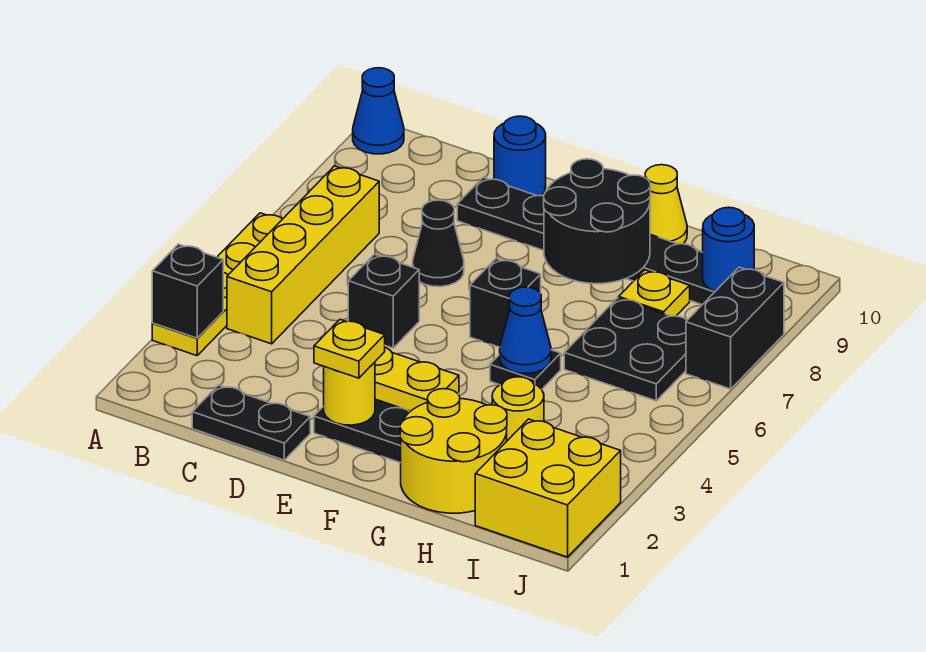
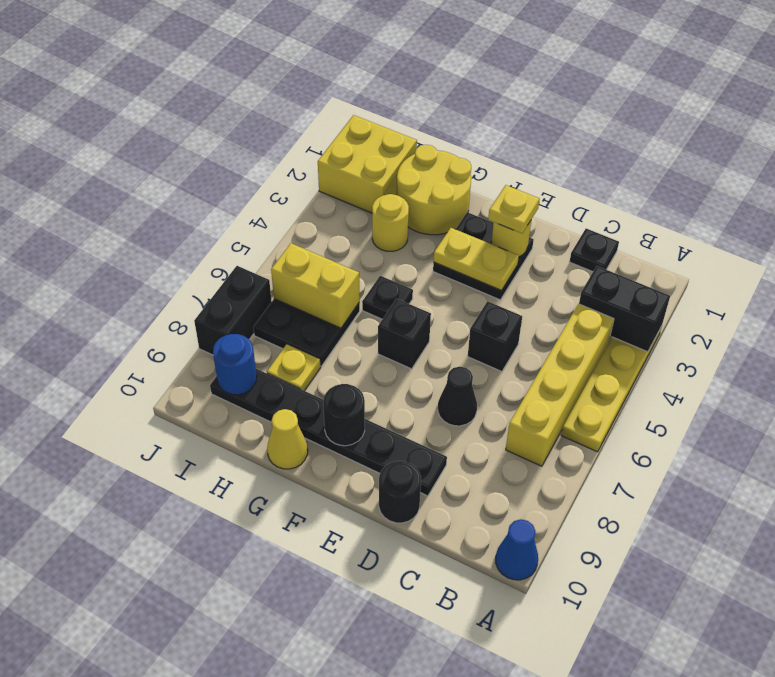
black brick A3 level 2 -> black brick A3:B3 level 2
black plate C1:D1 level 1 -> black plate C1 level 1
blue round brick D10 level 1 -> black round brick D10 level 1
black round brick F8:G9 level 2 -> black round brick F9 level 2
blue cone G5 level 2 -> none
none -> yellow brick H6:I6 level 2

